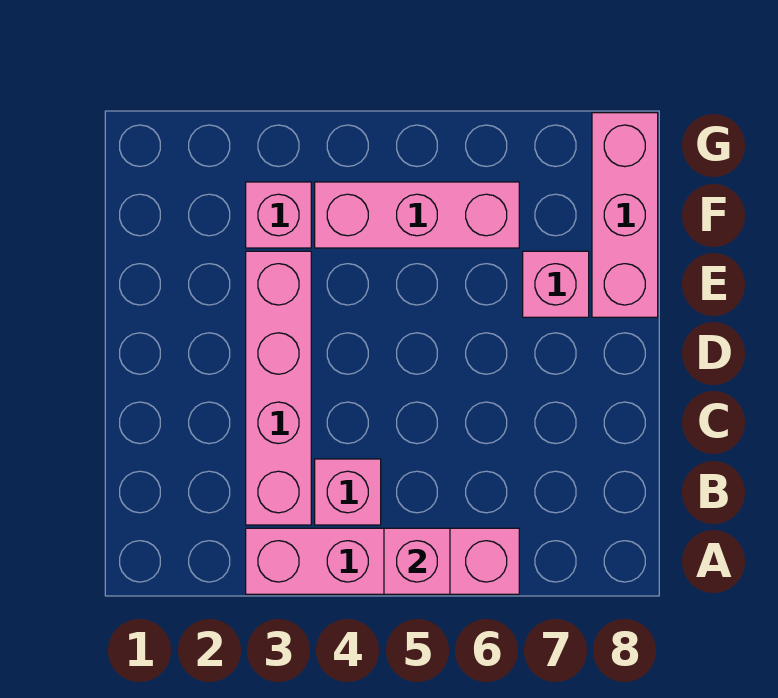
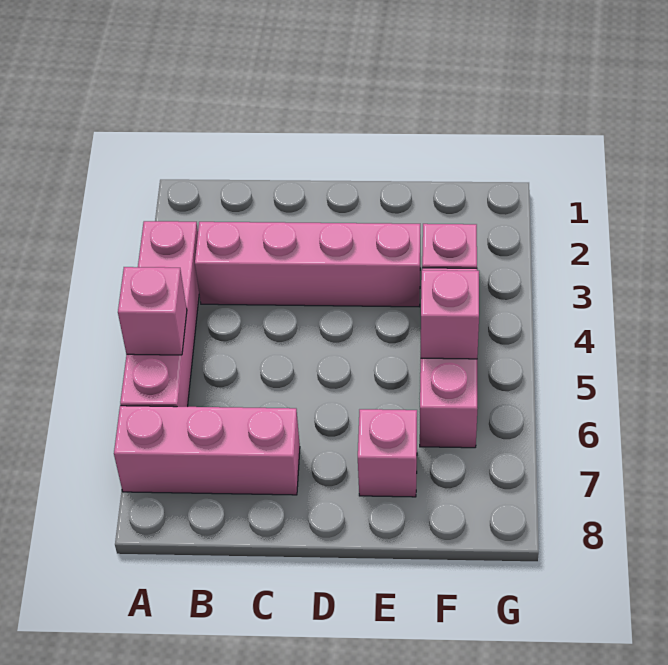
pink brick B4 level 1 -> pink brick F5 level 2
pink brick E8:G8 level 1 -> pink brick A7:C7 level 1

